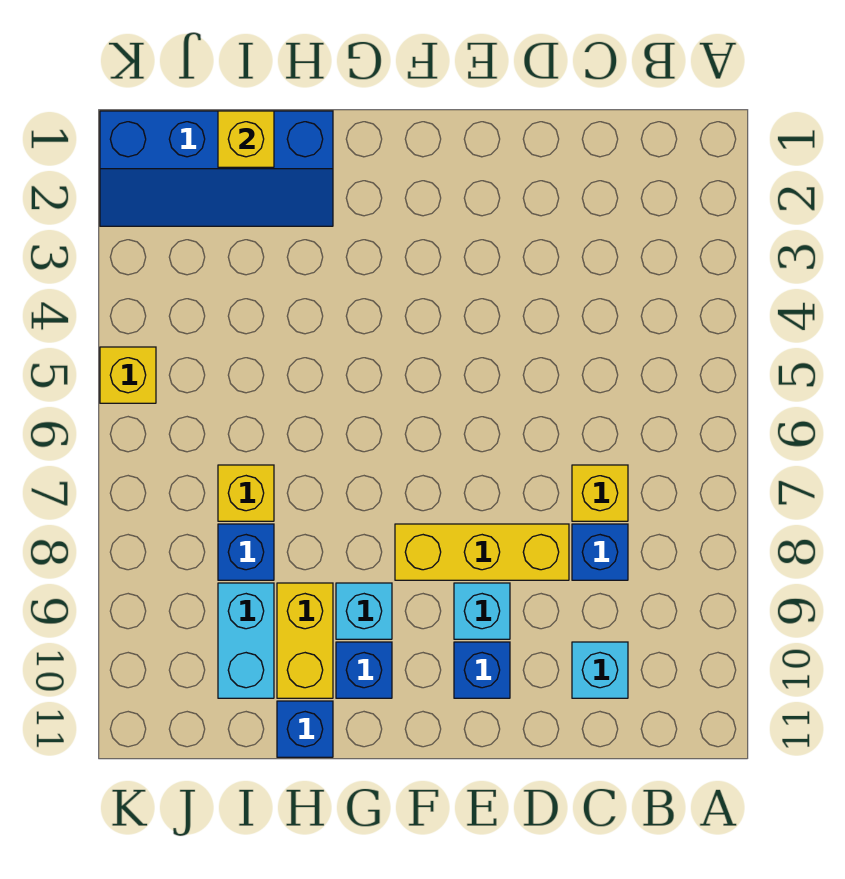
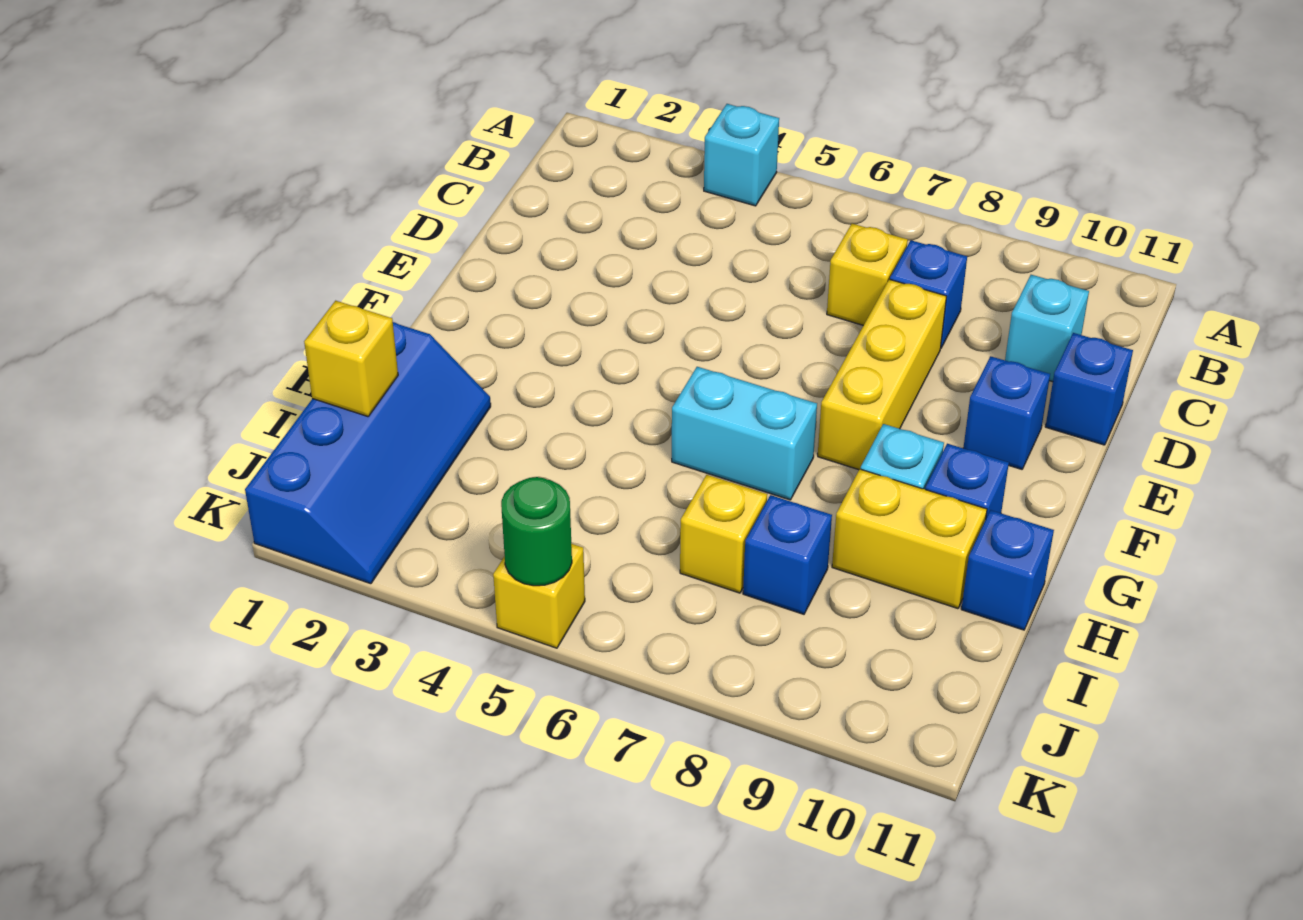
none -> blue brick D11 level 1
cyan brick E9 level 1 -> cyan brick A4 level 1
cyan brick I9:I10 level 1 -> cyan brick G6:G7 level 1
none -> green round brick K5 level 2

